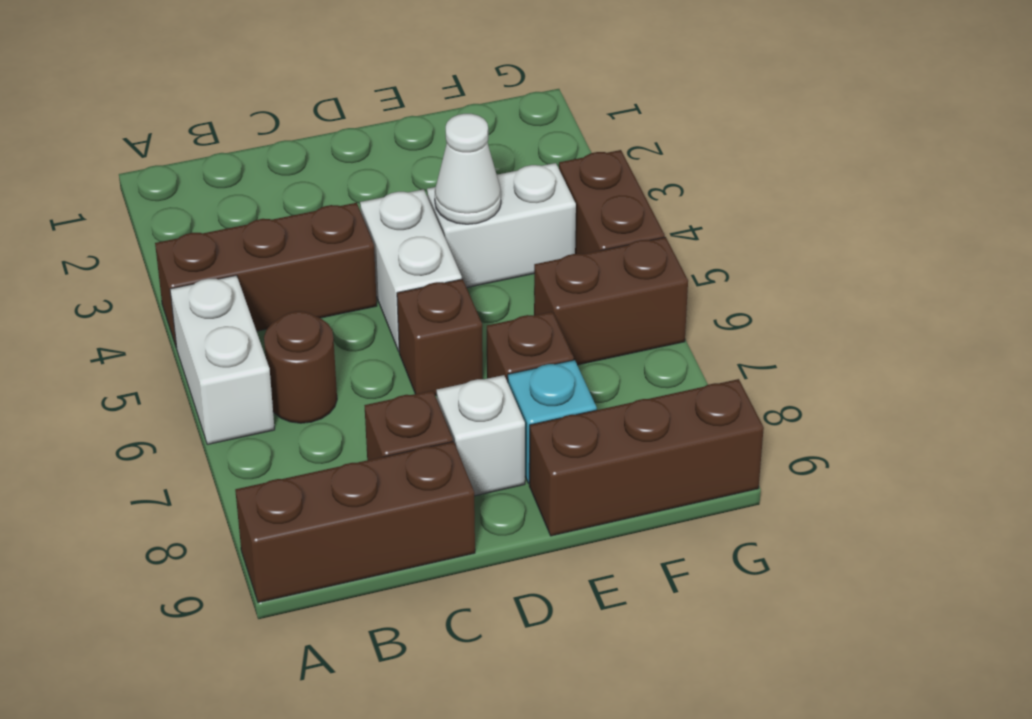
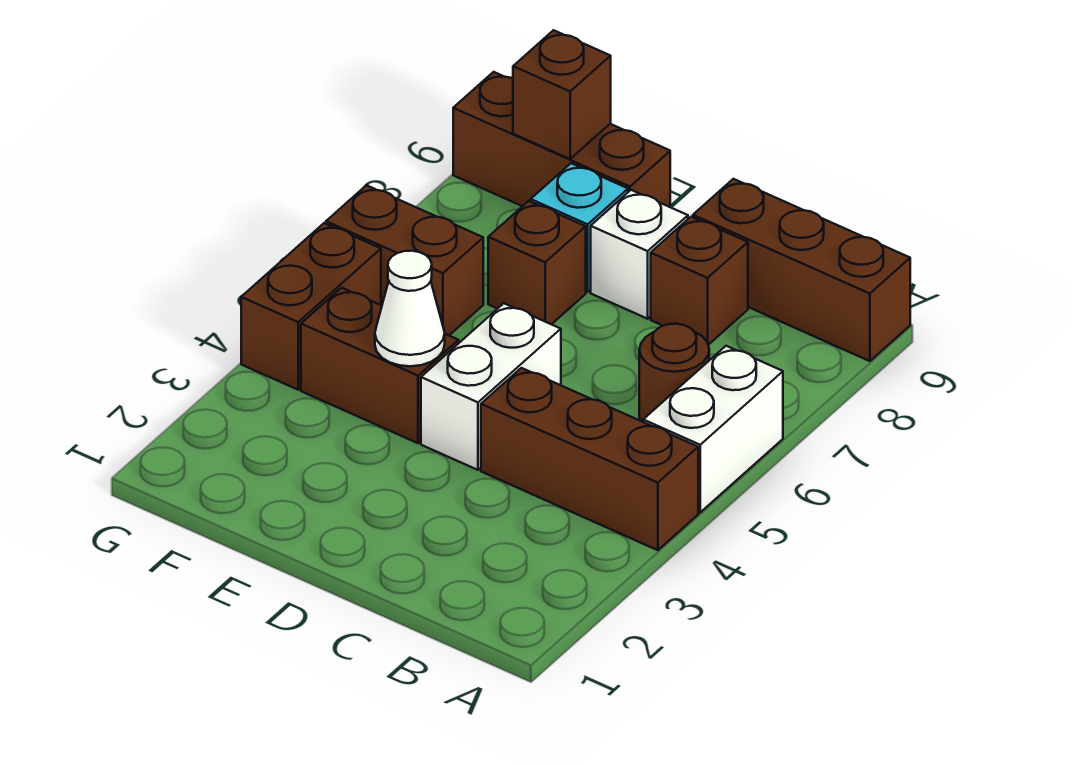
brown brick D6 level 1 -> brown brick F9 level 2
white brick E4:F4 level 1 -> brown brick E4:F4 level 1

